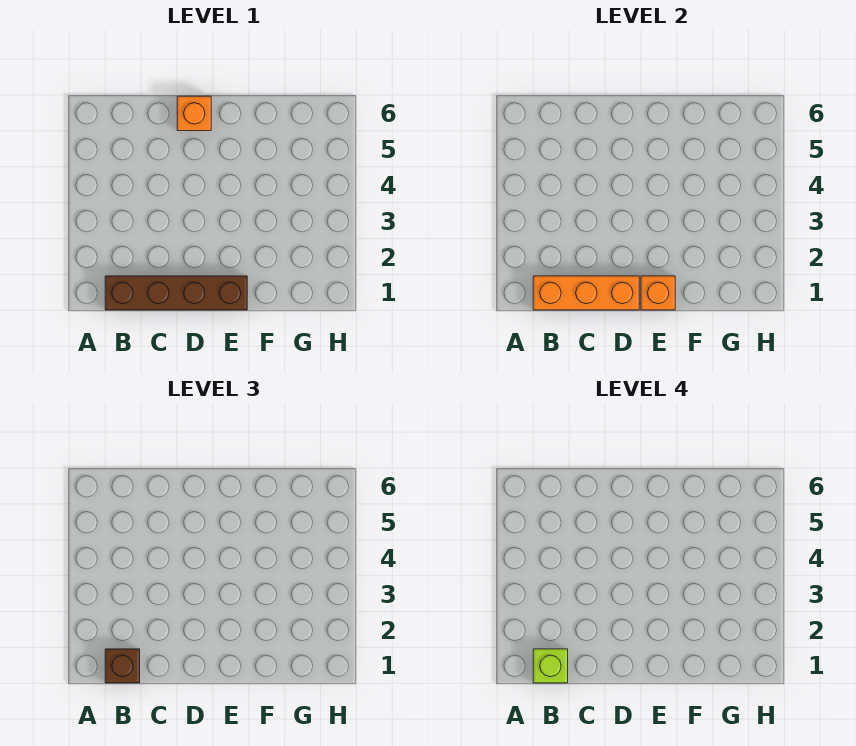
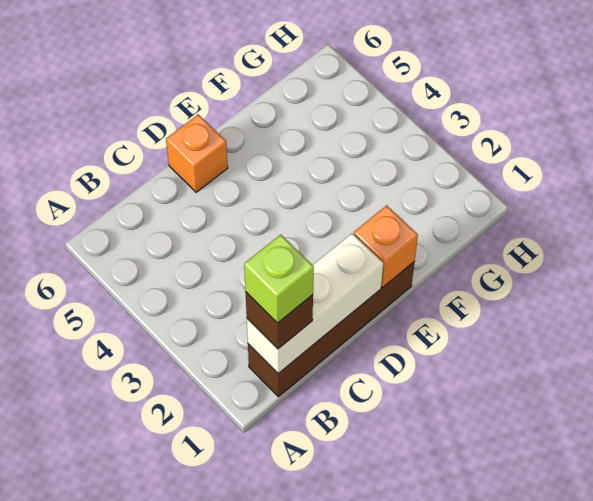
orange brick B1:D1 level 2 -> white brick B1:D1 level 2

